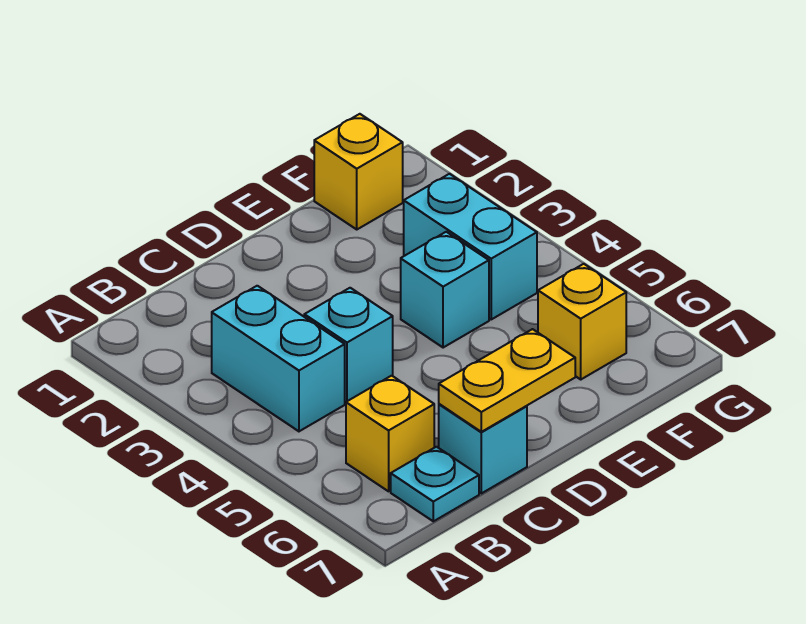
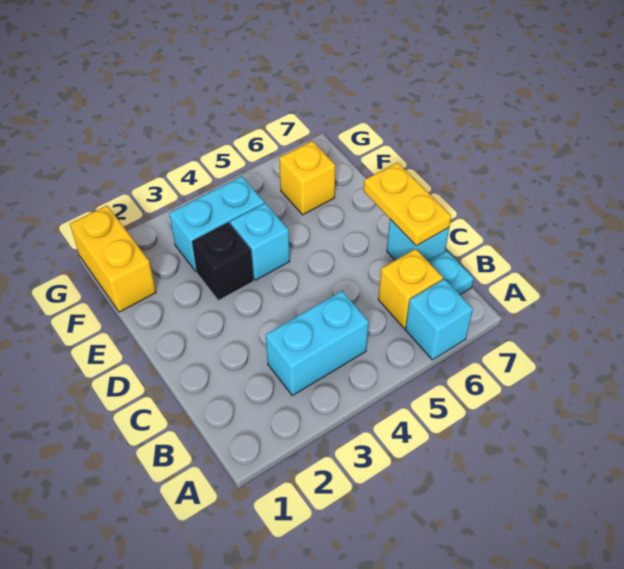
cyan brick C4 level 1 -> cyan brick A6 level 1
none -> black brick E3 level 1
yellow brick F1 level 1 -> yellow brick F1:G1 level 1

